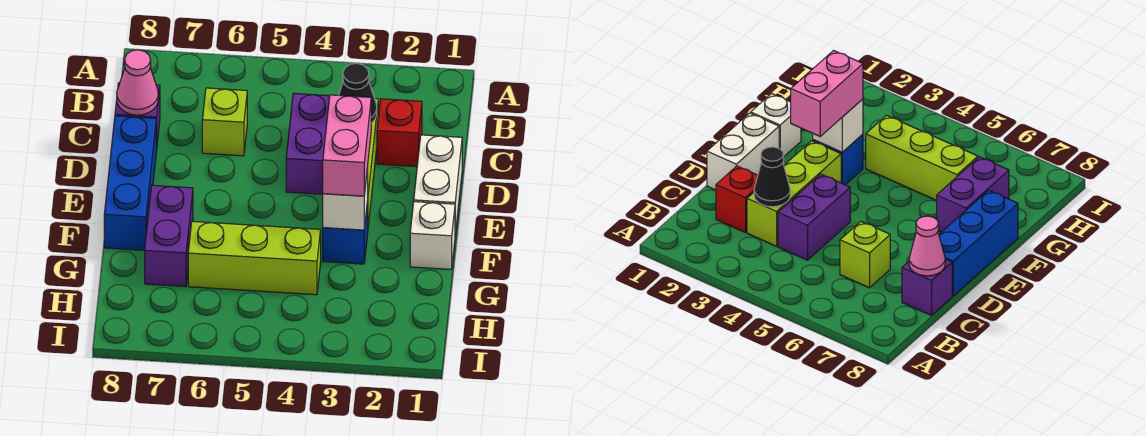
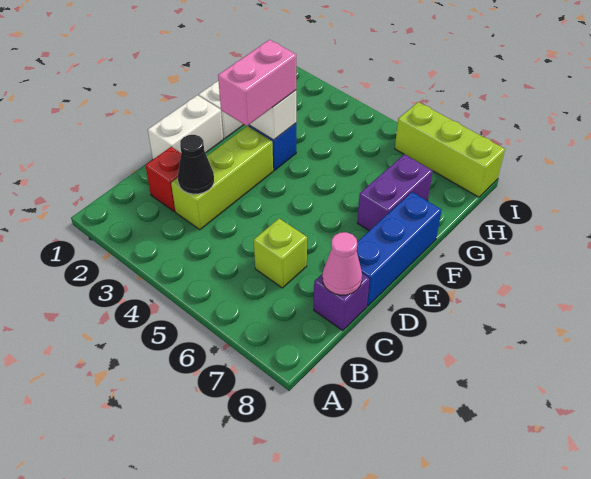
purple brick C4:D4 level 1 -> none
lime brick G4:G6 level 1 -> lime brick I6:I8 level 1

